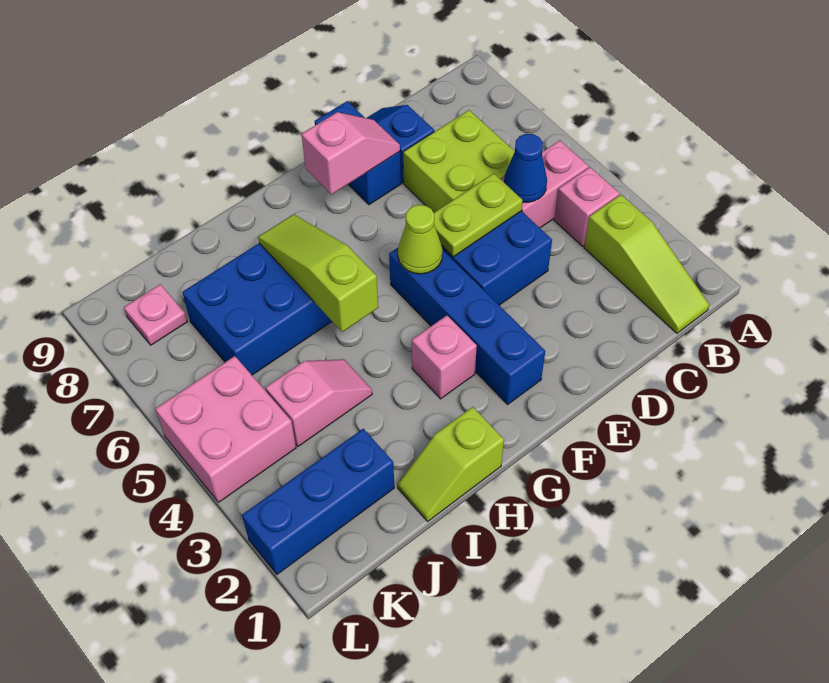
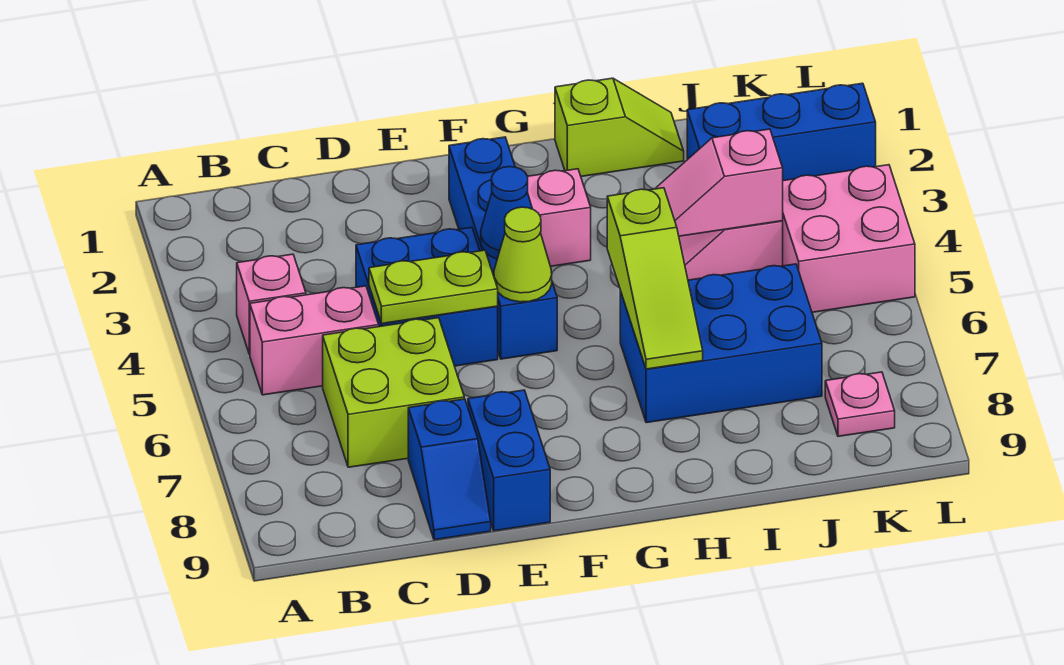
lime slope B1:B3 level 1 top 3 -> none
blue cone C5 level 2 -> blue cone F4 level 2
pink slope E8:F8 level 2 top F -> pink slope I4:J4 level 2 top J

